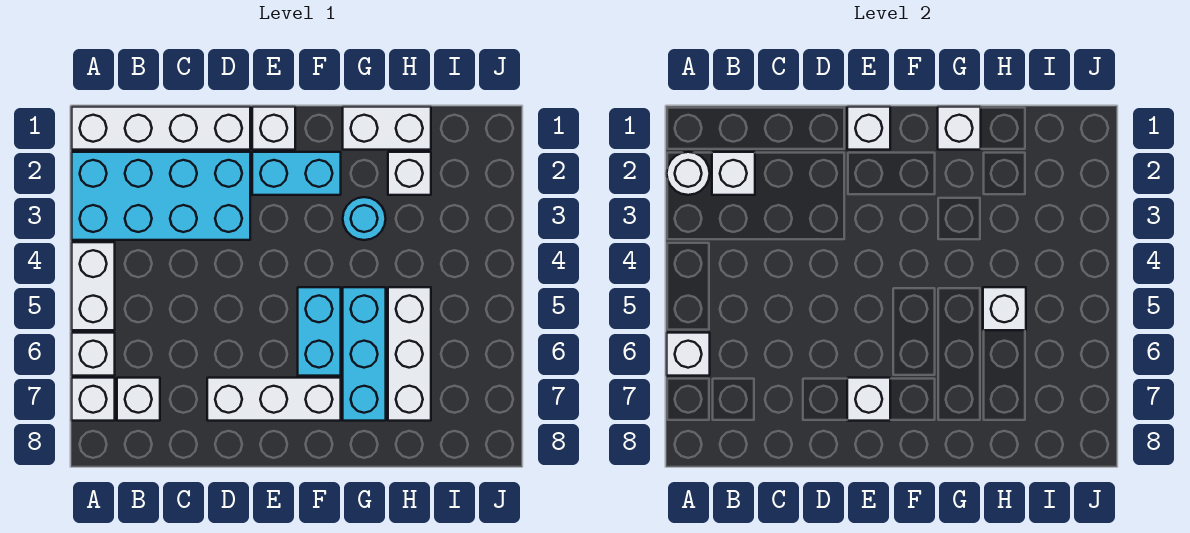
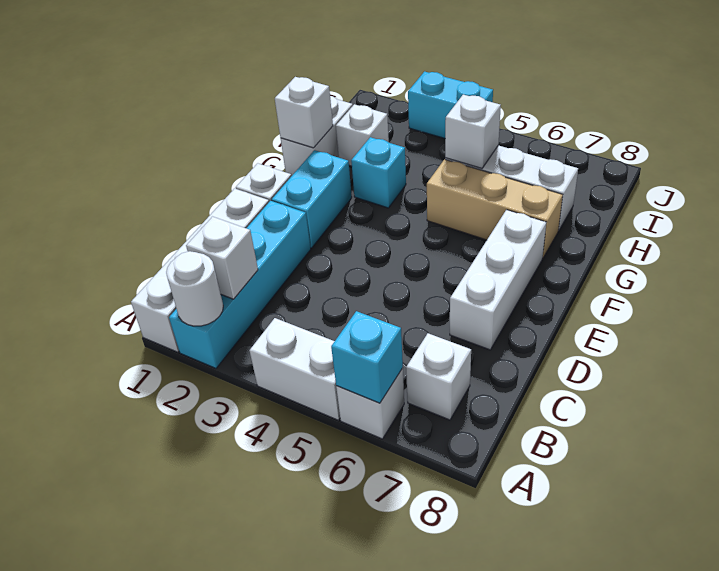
cyan brick A2:D3 level 1 -> cyan brick A2:D2 level 1
white brick A6 level 2 -> cyan brick A6 level 2
white brick A7 level 1 -> none
white brick E1 level 2 -> none
white brick E7 level 2 -> none
cyan brick F5:F6 level 1 -> cyan brick J3:J4 level 1
cyan round brick G3 level 1 -> cyan brick G3 level 1
cyan brick G5:G7 level 1 -> tan brick G5:G7 level 1

